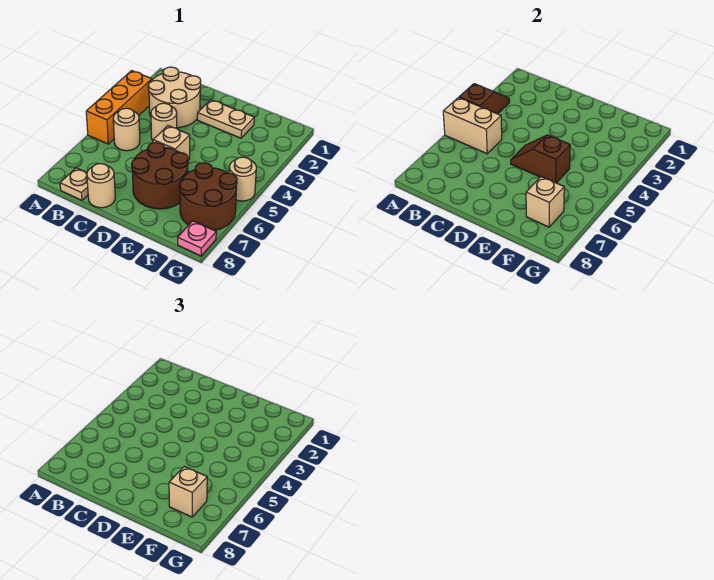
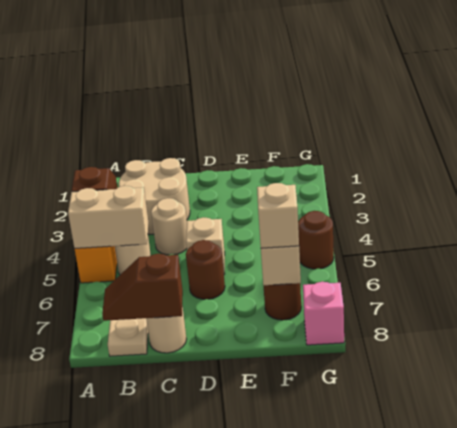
tan plate D2:E2 level 1 -> none
brown slope D5:E5 level 2 top E -> brown slope B8:C8 level 2 top C
brown round brick D6:E7 level 1 -> brown round brick D6 level 1
brown round brick F6:G7 level 1 -> brown round brick F7 level 1
tan round brick G5 level 1 -> brown round brick G5 level 1
pink plate G8 level 1 -> pink brick G8 level 1

